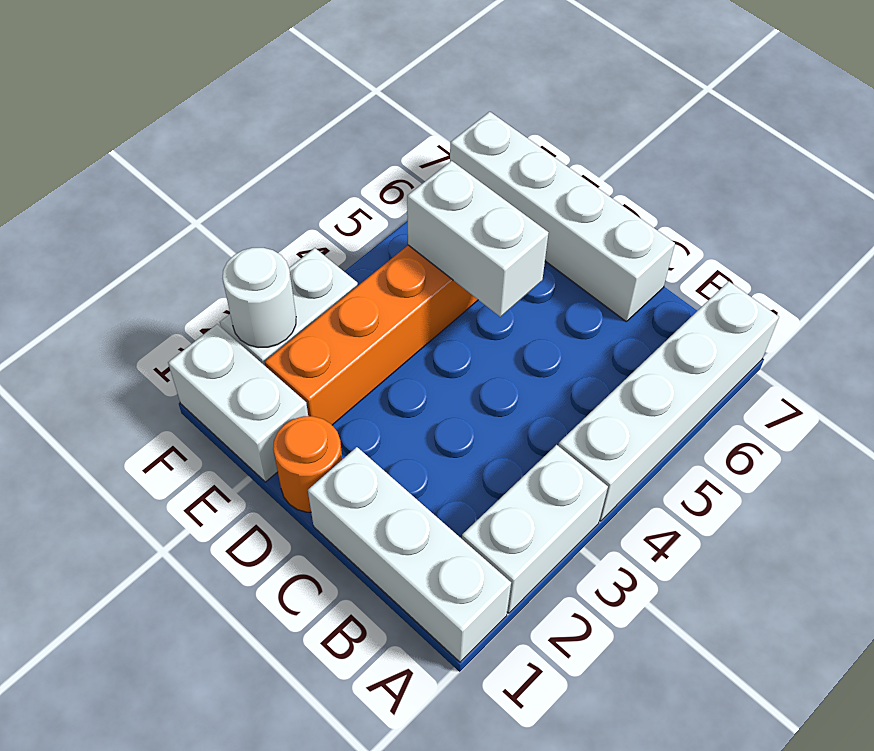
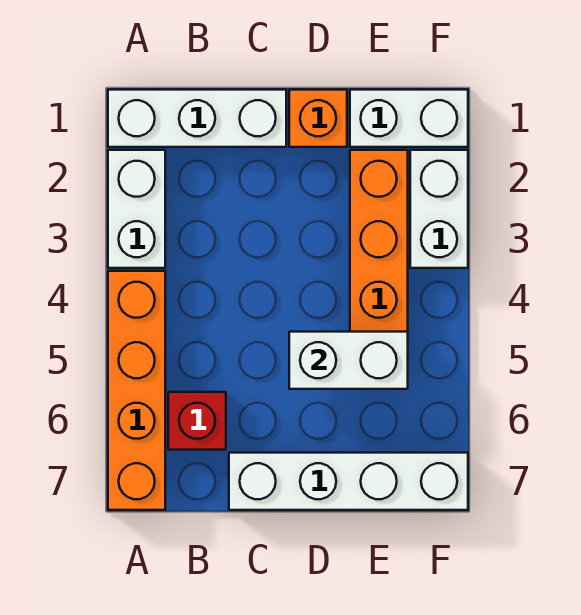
white brick A4:A7 level 1 -> orange brick A4:A7 level 1
none -> red brick B6 level 1
orange round brick D1 level 1 -> orange brick D1 level 1
white round brick F2 level 2 -> none

